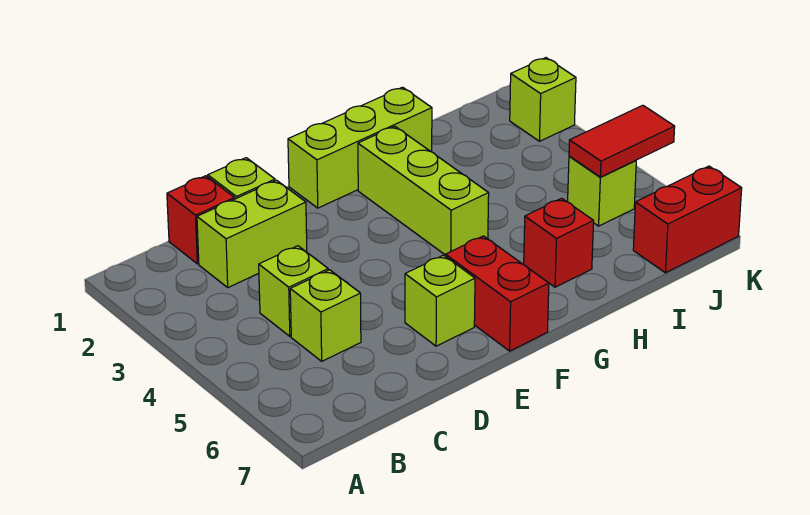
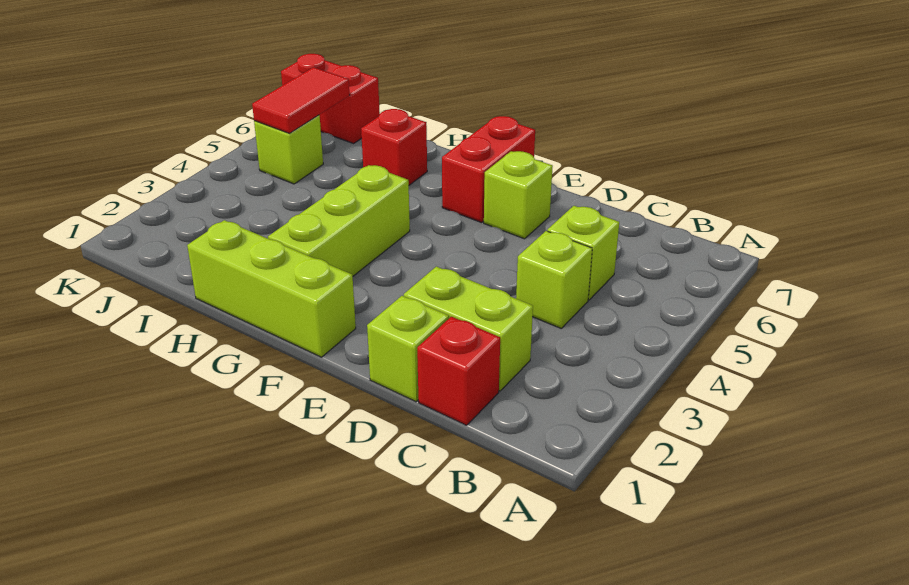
red tile J5:K5 level 2 -> red tile J5:J6 level 2
lime brick K2 level 1 -> none

